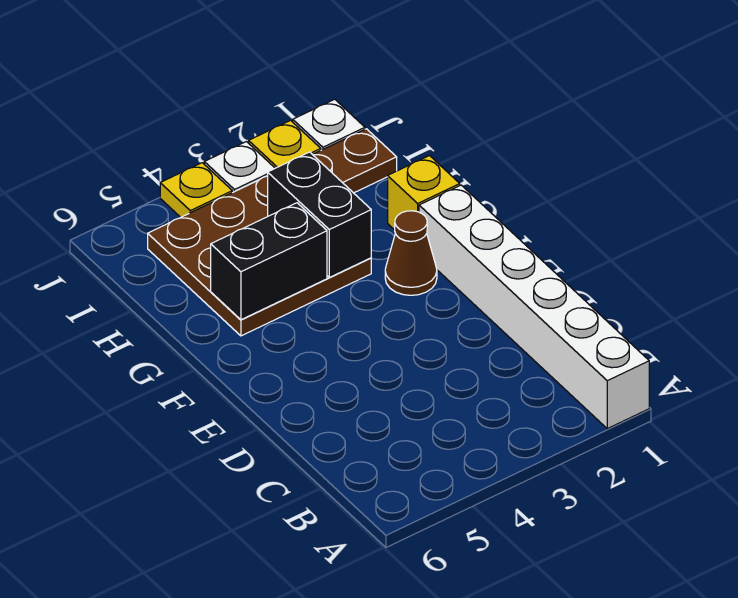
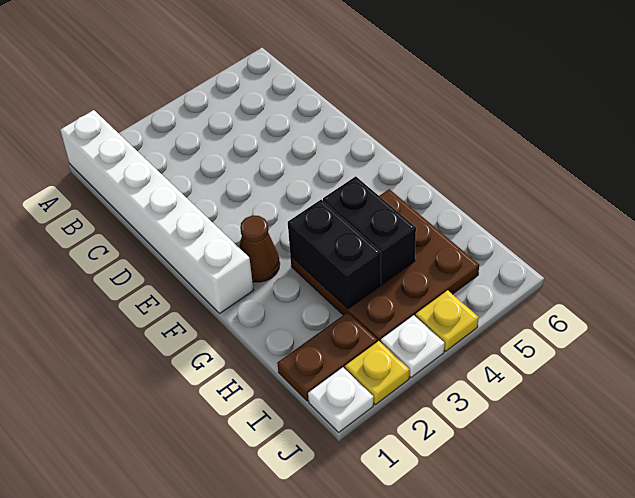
yellow brick G1 level 1 -> none
black brick G4:G5 level 2 -> black brick G4:H4 level 2

